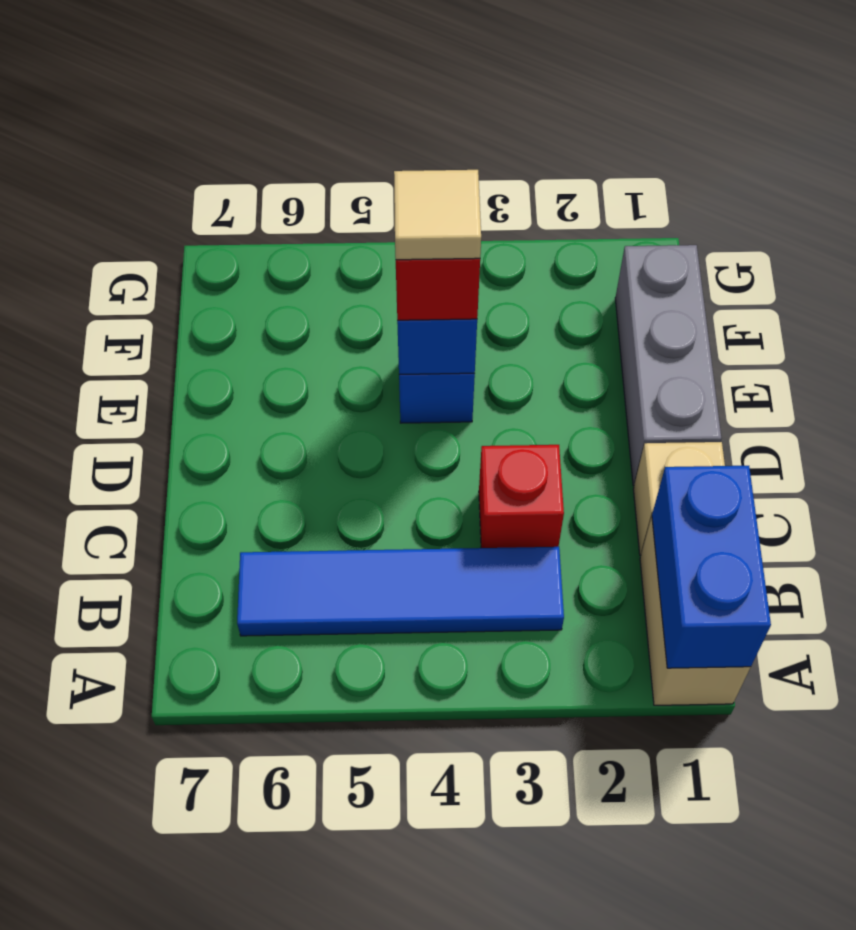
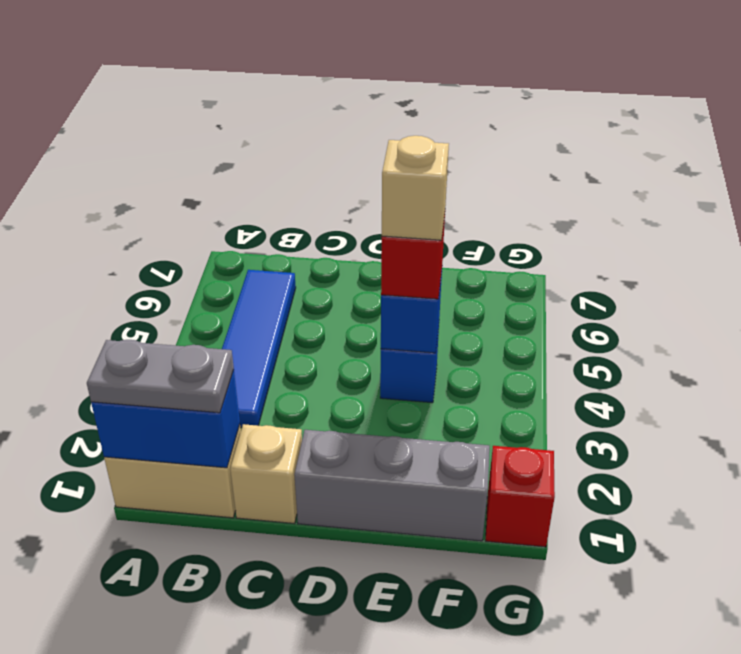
none -> grey plate A1:B1 level 3
red brick C3 level 1 -> red brick G1 level 1
tan tile E4 level 4 -> tan brick E4 level 4

